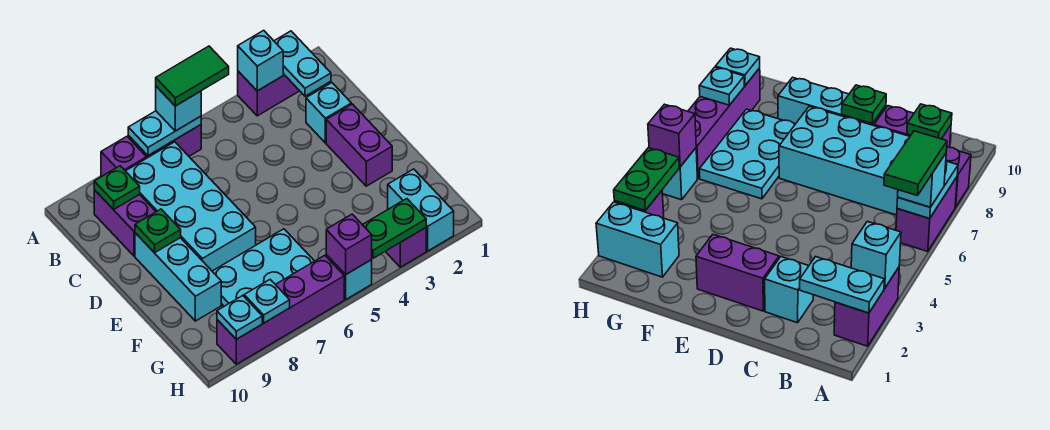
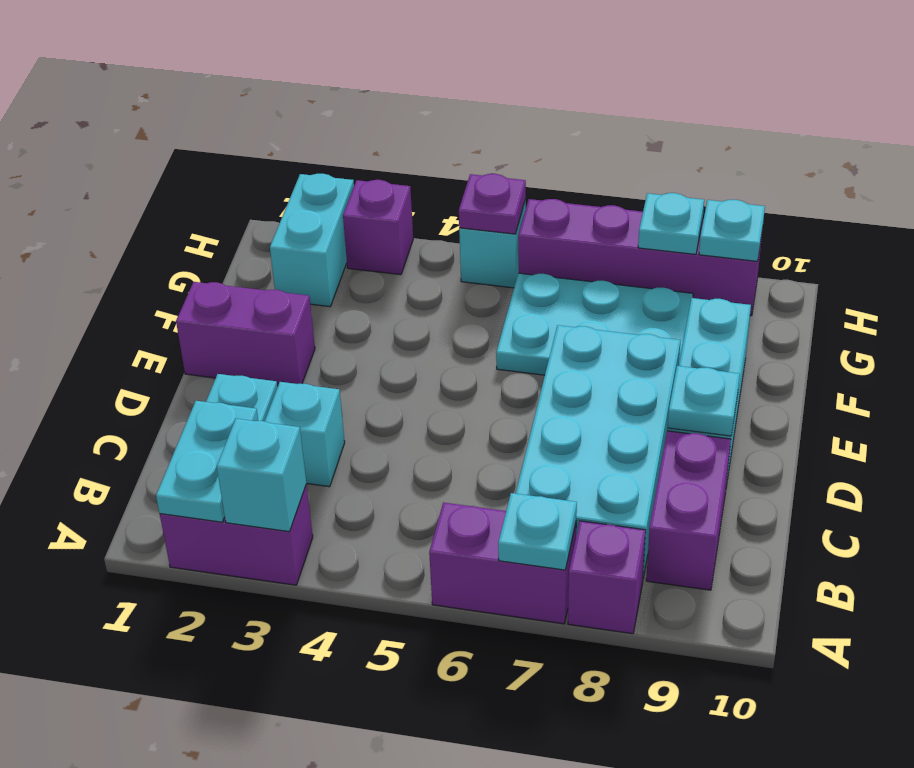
green tile A5:A6 level 4 -> none
cyan plate A6:A7 level 2 -> cyan plate A7 level 2
cyan brick A6 level 3 -> cyan brick C3 level 1
green plate B9 level 2 -> none
purple brick D2:E2 level 1 -> purple brick E1:E2 level 1
green plate D9 level 2 -> cyan plate D9 level 2
green plate H3:H4 level 2 -> none
purple brick H5 level 2 -> purple plate H5 level 2

